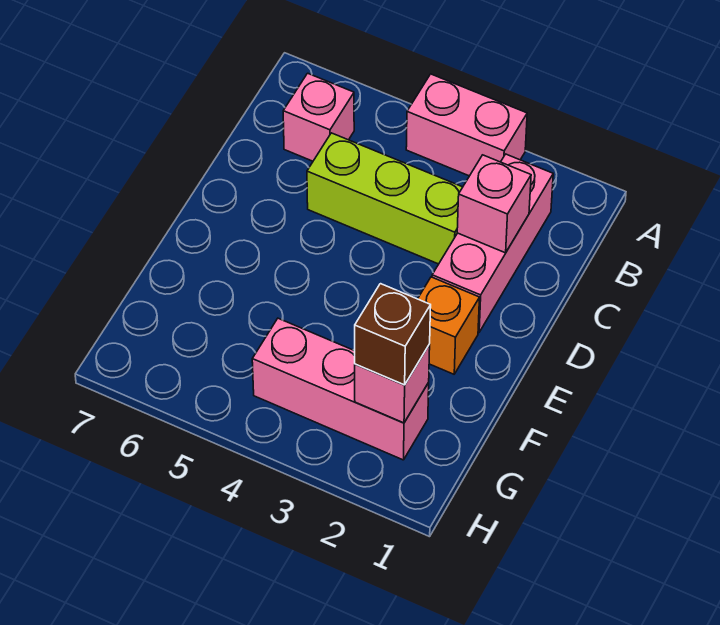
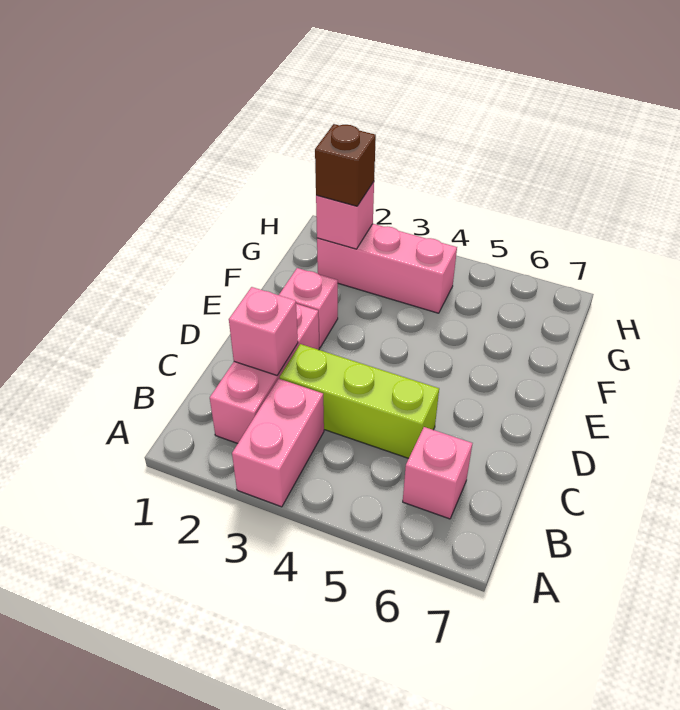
pink brick A3:A4 level 1 -> pink brick A3:B3 level 1
orange brick E2 level 1 -> pink brick E2 level 1

